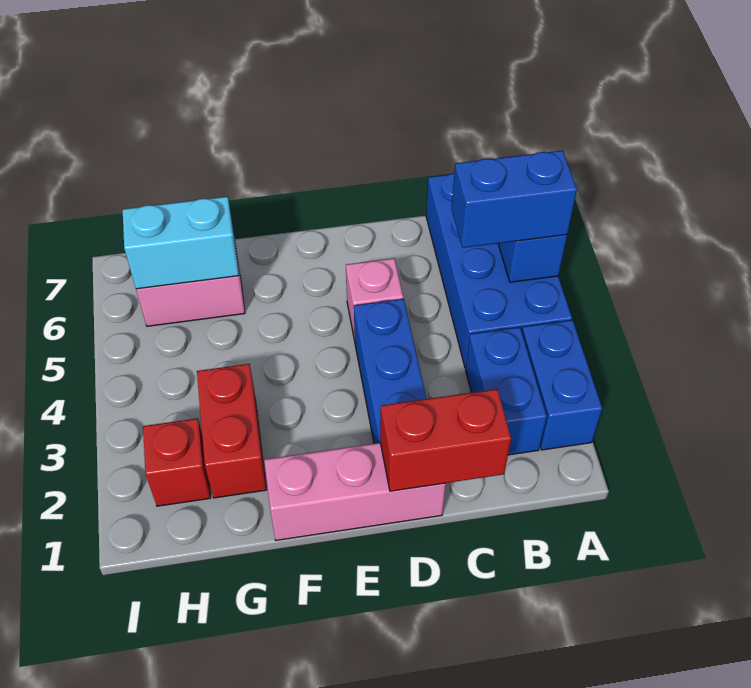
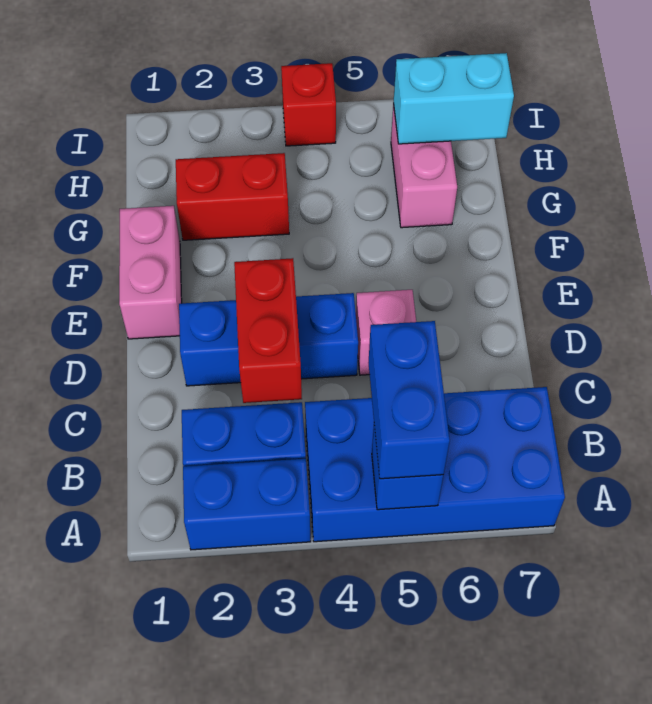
red brick C1:D1 level 2 -> red brick C3:D3 level 2
pink brick D1:F1 level 1 -> pink brick E1:F1 level 1
cyan brick G6:H6 level 2 -> cyan brick H6:H7 level 2
red brick H2 level 1 -> red brick I4 level 1

